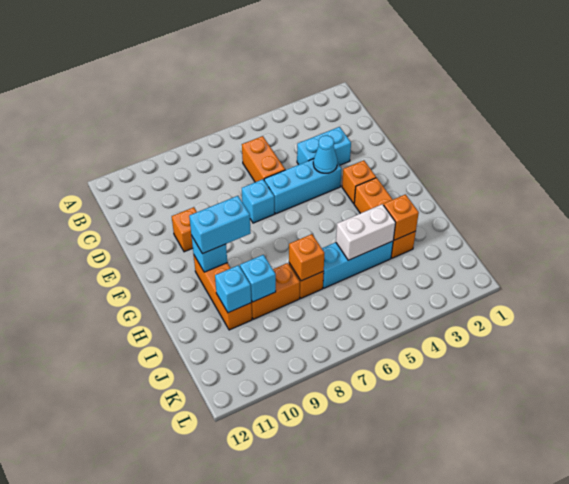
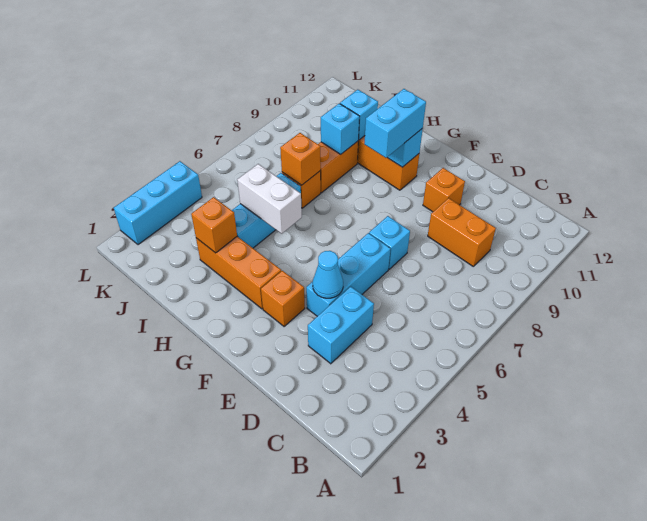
orange brick C6:D6 level 1 -> orange brick C9:D9 level 1
white brick I4:I5 level 2 -> white brick H5:I5 level 2
none -> cyan brick L2:L4 level 1

